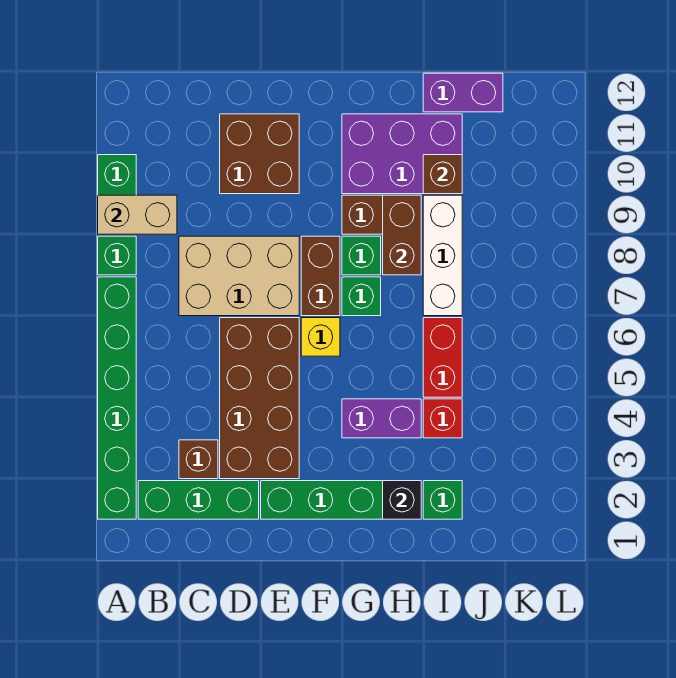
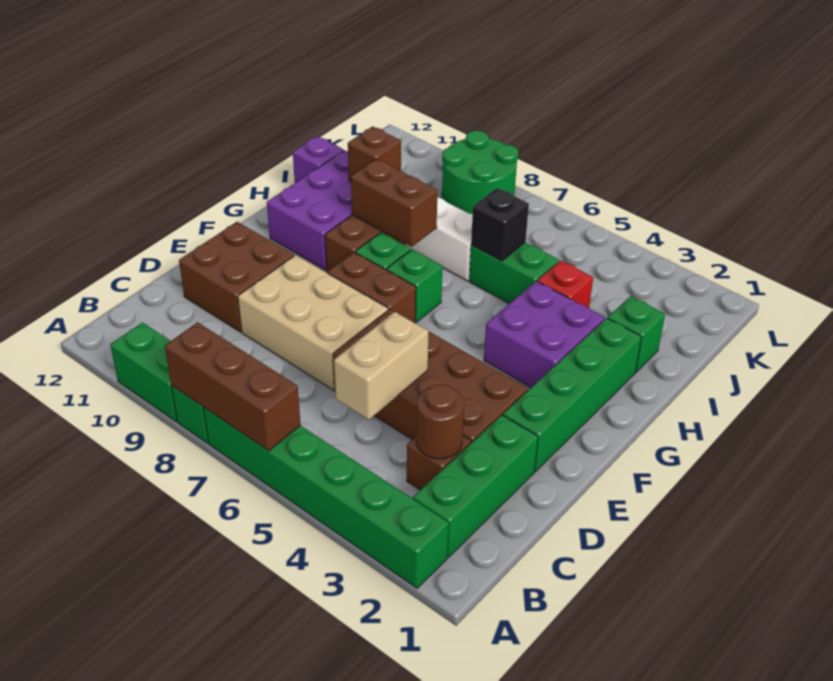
none -> brown brick A6:A8 level 2
tan brick A9:B9 level 2 -> tan brick C5:D5 level 2
none -> brown round brick C3 level 2
tan brick C7:E8 level 1 -> tan brick D7:E9 level 1
yellow brick F6 level 1 -> none
purple brick G4:H4 level 1 -> purple brick G3:H4 level 1
black brick H2 level 2 -> black brick I6 level 2
red brick I5:I6 level 1 -> green brick I5:I6 level 1
purple brick I12:J12 level 1 -> purple brick I12 level 1
none -> green round brick K8:L9 level 1

